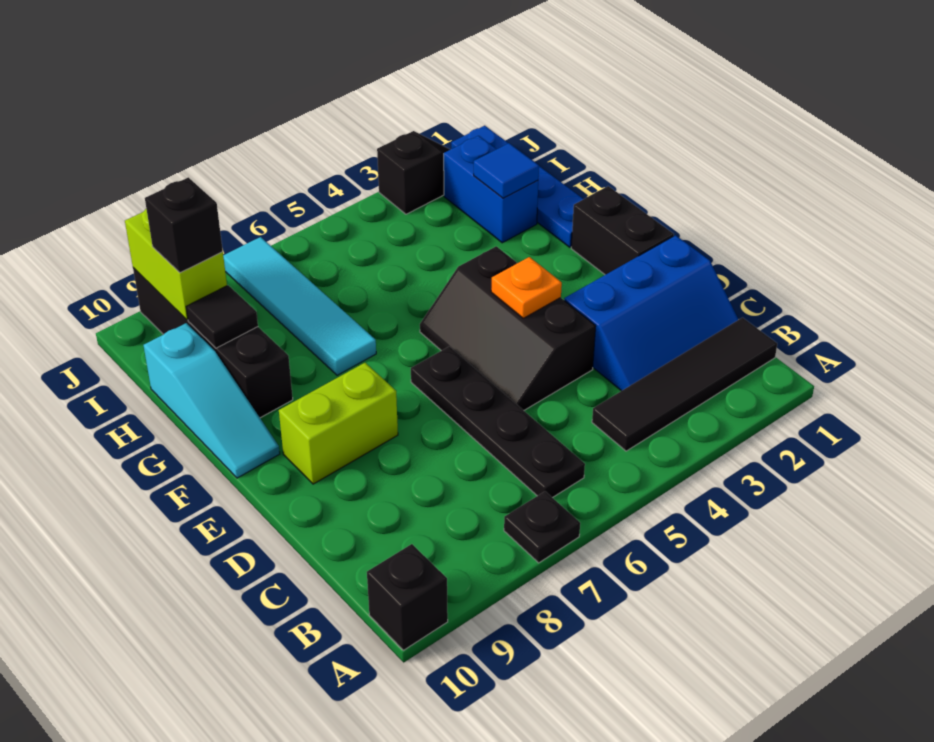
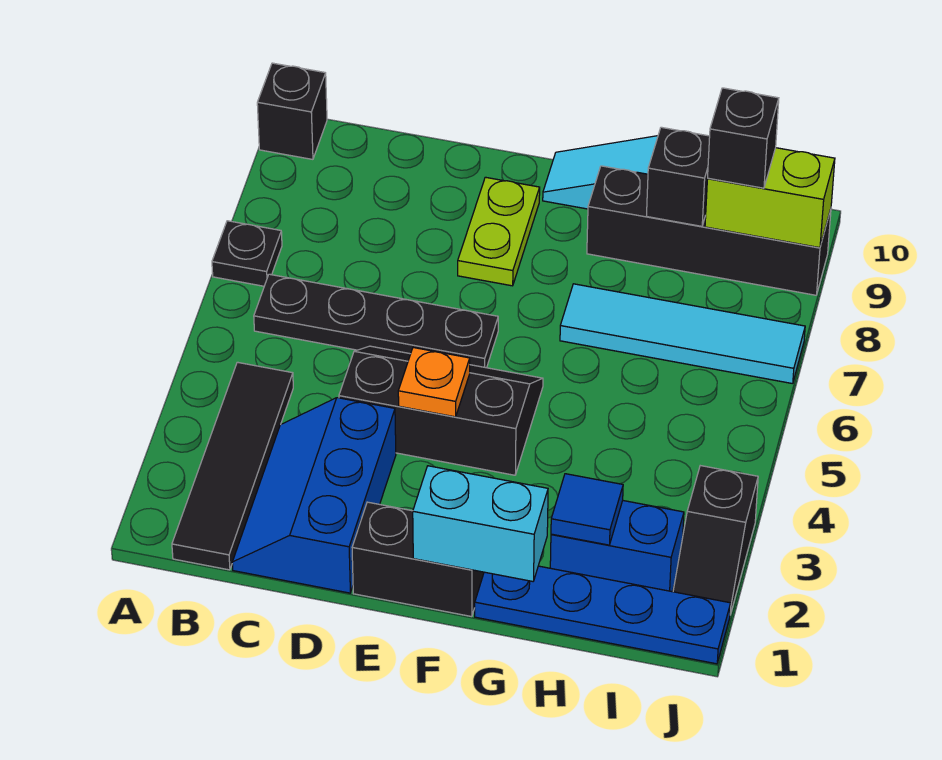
lime brick E8:E9 level 1 -> lime plate E8:E9 level 1
none -> cyan brick F1:G1 level 2
black tile H9 level 2 -> black brick H9 level 2

